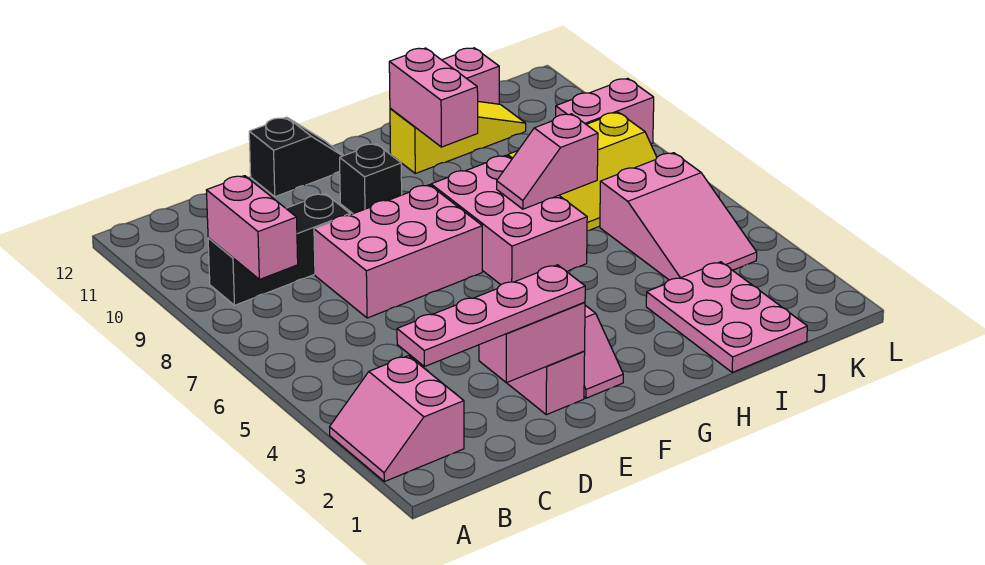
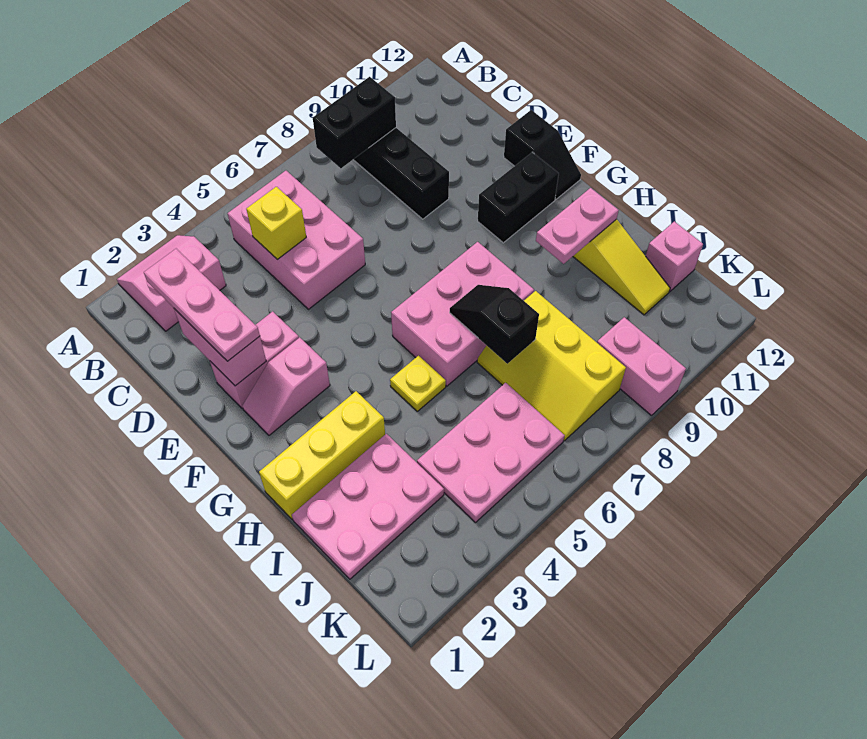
pink plate B2:E2 level 3 -> pink plate C2:E2 level 3
pink brick B8:B9 level 2 -> black brick B8:B9 level 2
none -> yellow brick C5 level 2
pink brick D7:F8 level 1 -> pink brick B5:D6 level 1
black brick F10 level 1 -> black brick F10:F11 level 1
none -> yellow brick H1:H3 level 1
none -> yellow plate H5 level 1
pink slope H7:I7 level 2 top I -> black slope H7:I7 level 2 top I
pink brick H10:H11 level 2 -> pink plate H10:H11 level 2
pink slope J4:K6 level 1 top 6 -> pink plate J4:K6 level 1

